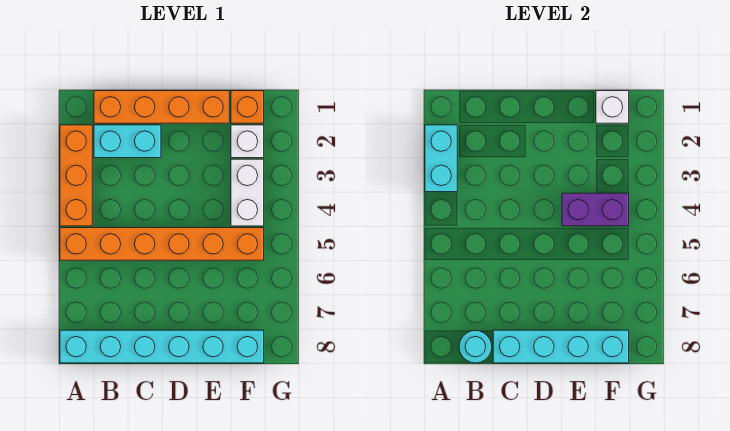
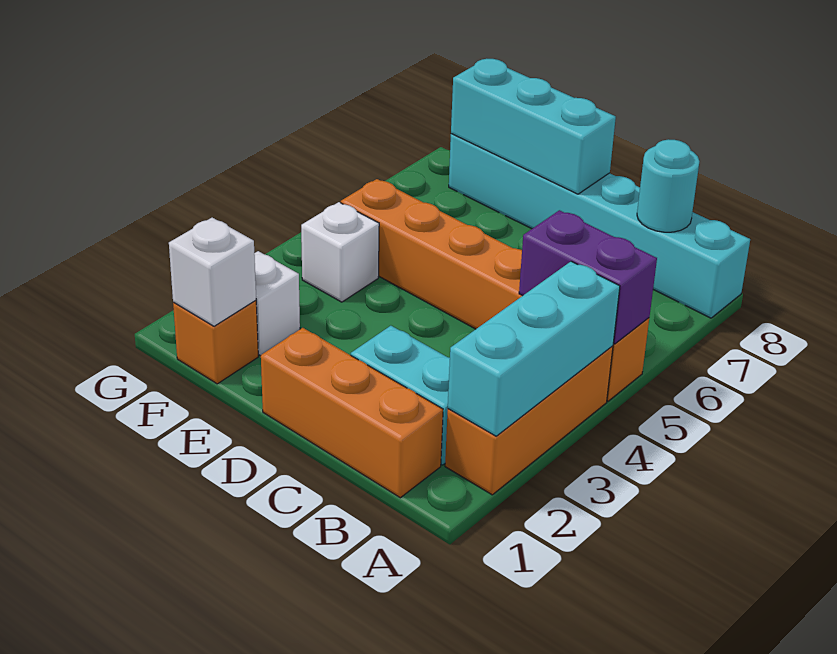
cyan brick A2:A3 level 2 -> cyan brick A2:A4 level 2
orange brick B1:E1 level 1 -> orange brick B1:D1 level 1
cyan brick C8:F8 level 2 -> cyan brick D8:F8 level 2
purple brick E4:F4 level 2 -> purple brick A5:B5 level 2
white brick F3:F4 level 1 -> white brick F4 level 1

